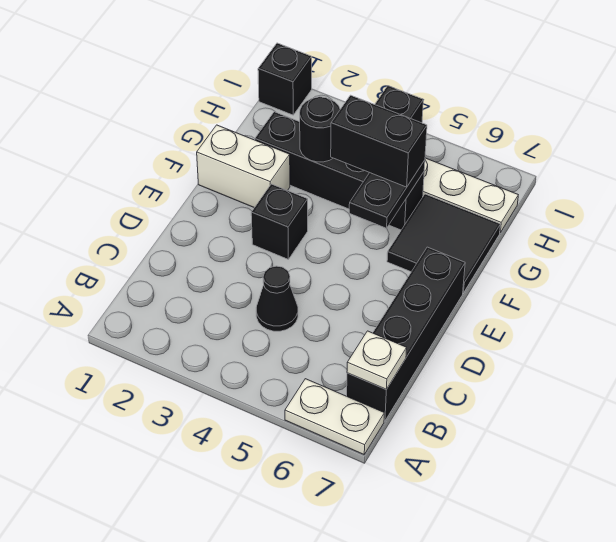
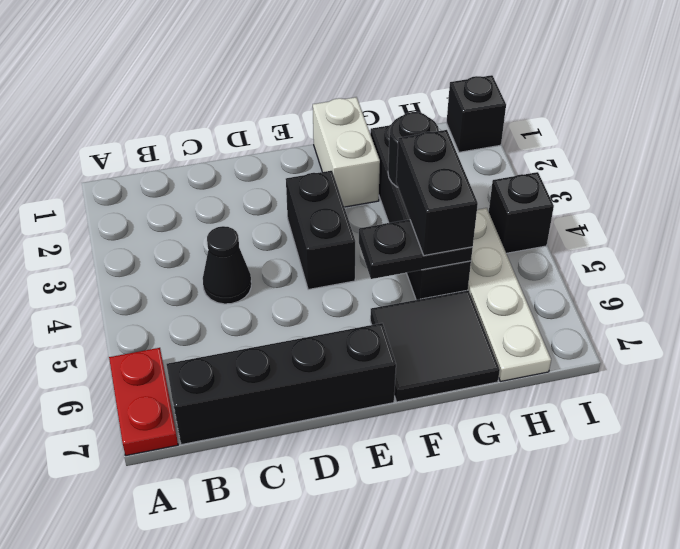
white plate A6:A7 level 1 -> red plate A6:A7 level 1
white plate B7 level 2 -> none
black brick E3 level 1 -> black brick E3:E4 level 1

